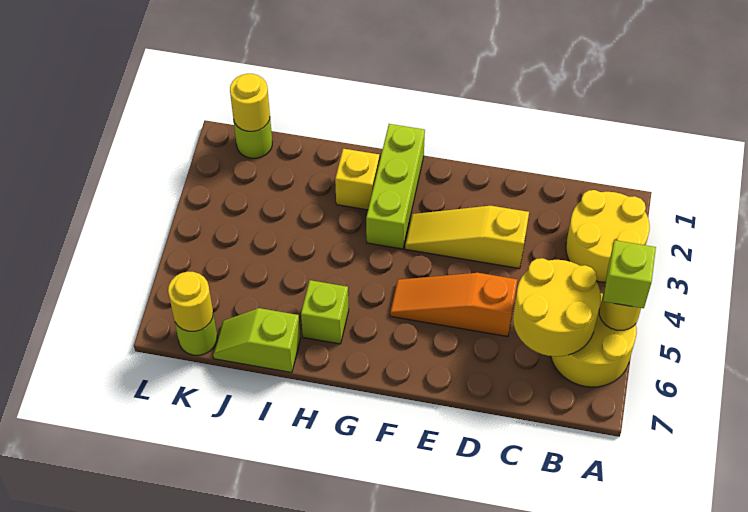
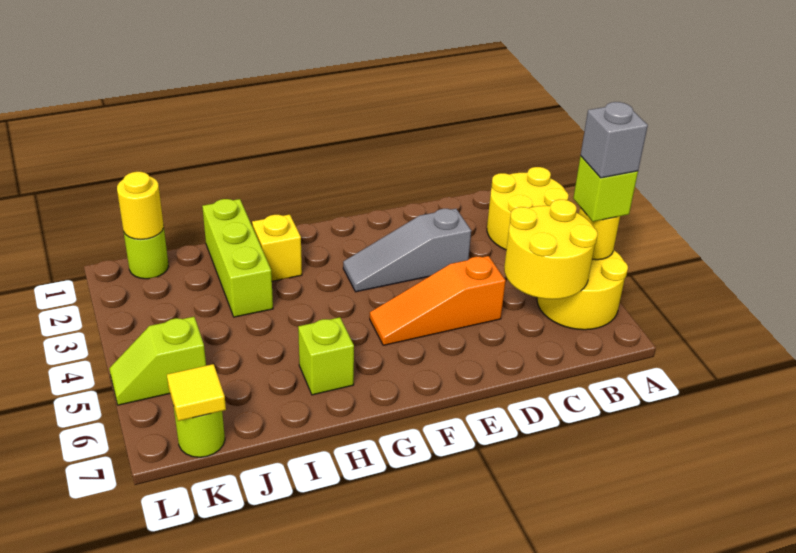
none -> grey brick A5 level 4
yellow slope D3:F3 level 1 top D -> grey slope D3:F3 level 1 top D
lime brick G1:G3 level 1 -> lime brick I1:I3 level 1
lime slope I7:J7 level 1 top I -> lime slope K5:L5 level 1 top K
yellow round brick K7 level 2 -> yellow tile K7 level 2

